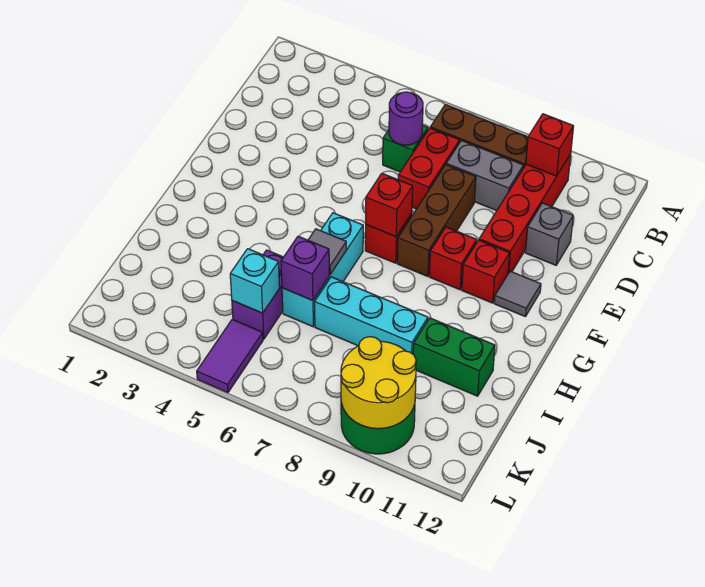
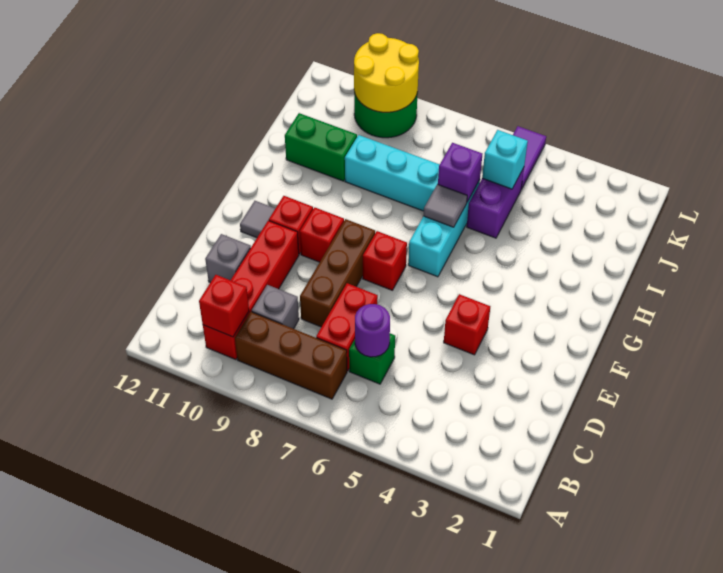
grey brick C8:C9 level 1 -> grey brick C9 level 1
red brick F7 level 2 -> red brick E4 level 1

